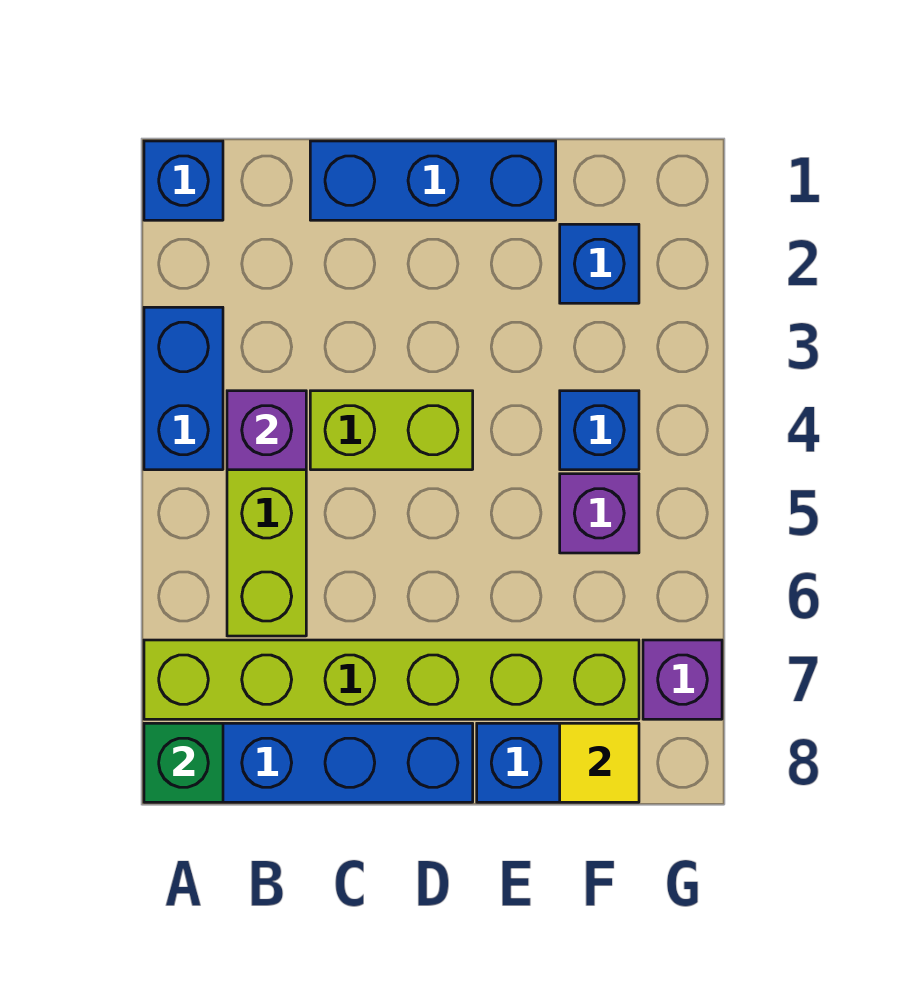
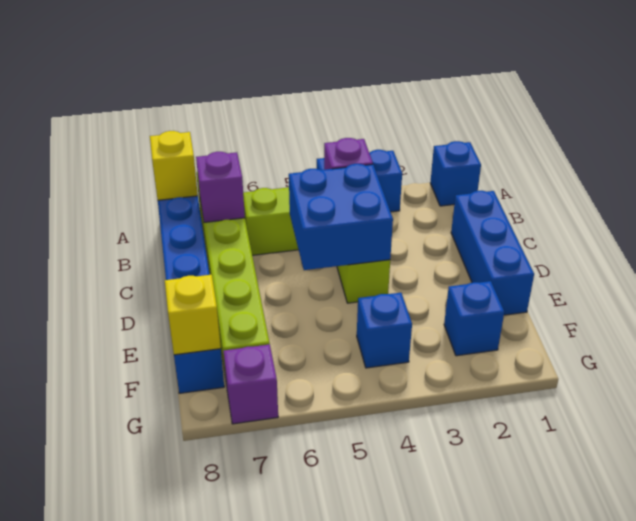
green brick A8 level 2 -> yellow brick A8 level 2
none -> blue brick C4:D5 level 2
purple brick F5 level 1 -> purple brick B7 level 2
yellow tile F8 level 2 -> yellow brick F8 level 2

